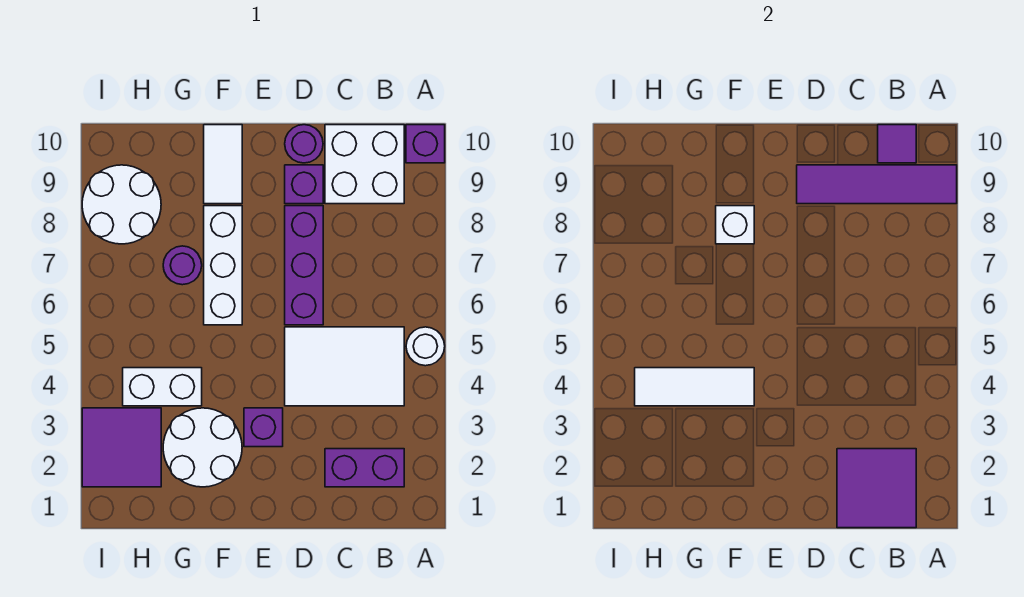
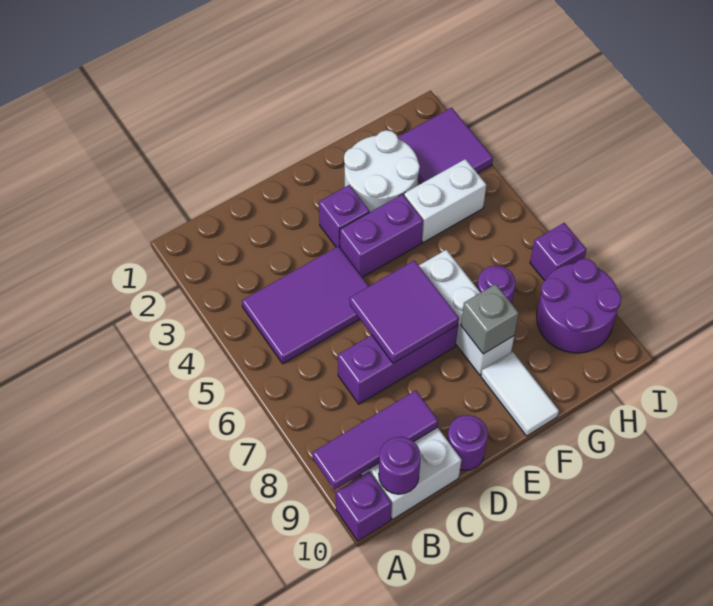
white round brick A5 level 1 -> none
purple tile A9:D9 level 2 -> purple tile A9:C9 level 2
purple tile B1:C2 level 2 -> purple tile D6:E7 level 2
purple brick B2:C2 level 1 -> purple brick E4:F4 level 1
white tile B4:D5 level 1 -> purple tile B4:D5 level 1
purple tile B10 level 2 -> purple round brick B10 level 2
purple brick D6:D8 level 1 -> purple brick C7:E7 level 1
purple brick D9 level 1 -> purple brick I7 level 1
white tile F4:H4 level 2 -> none
white brick F8 level 2 -> grey brick F8 level 2
white round brick H8:I9 level 1 -> purple round brick H8:I9 level 1

